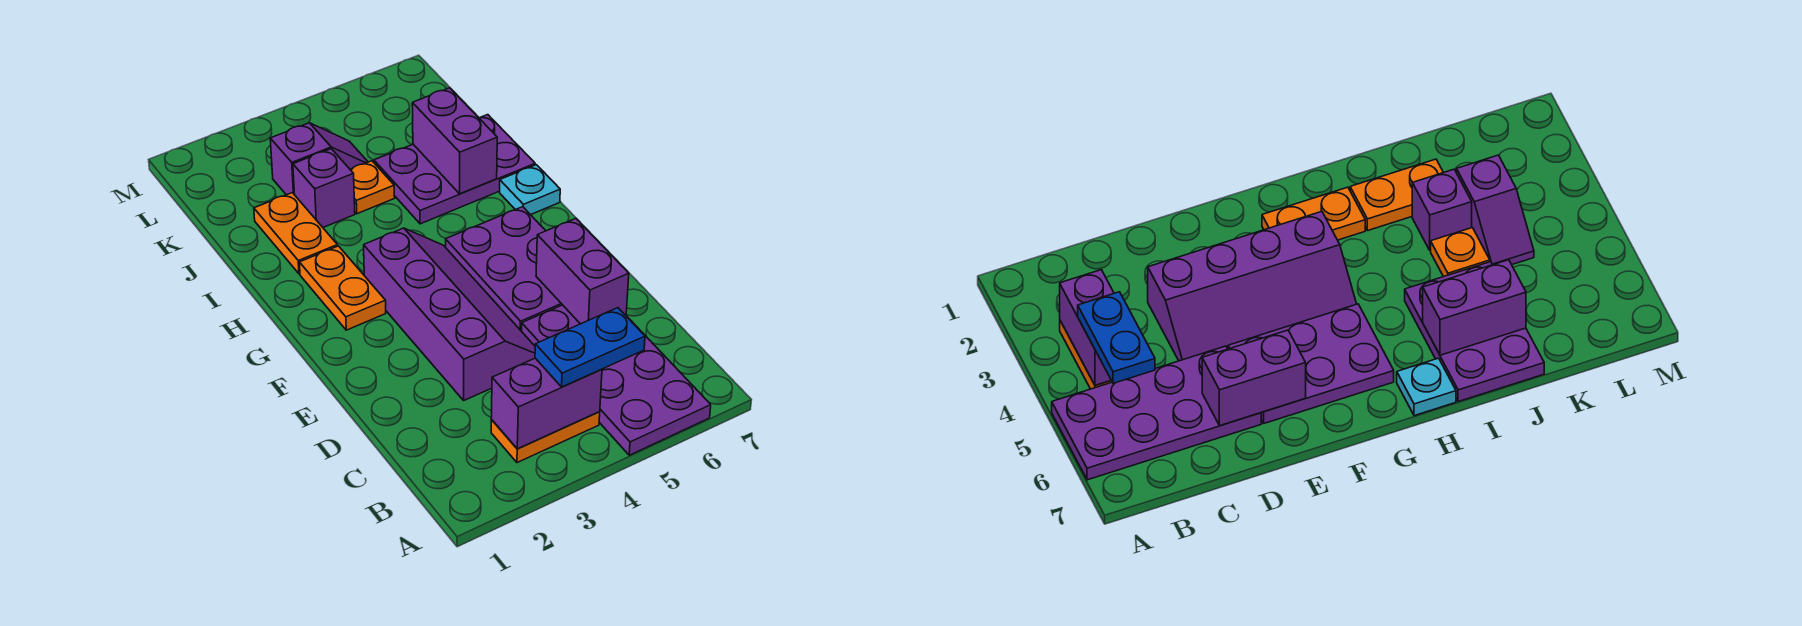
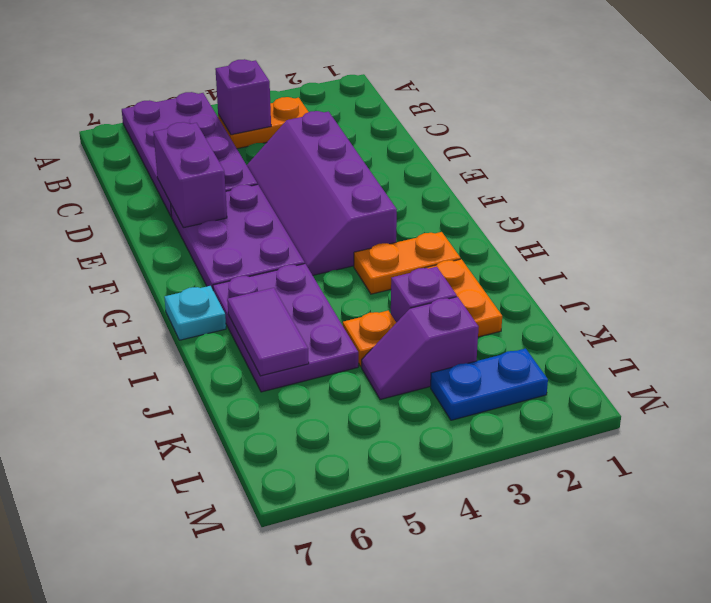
purple brick B3:B4 level 2 -> purple brick B4 level 2
blue plate B4:B5 level 3 -> blue plate L2:L3 level 1
orange plate G2:H2 level 1 -> orange plate H2:H3 level 1
purple plate I5:J7 level 1 -> purple plate H5:J6 level 1
purple brick I6:J6 level 2 -> purple tile I6:J6 level 2

